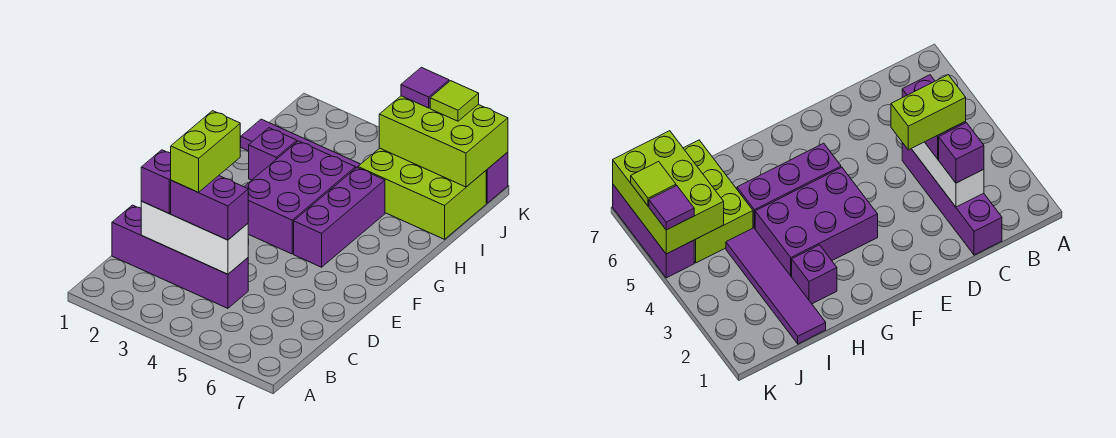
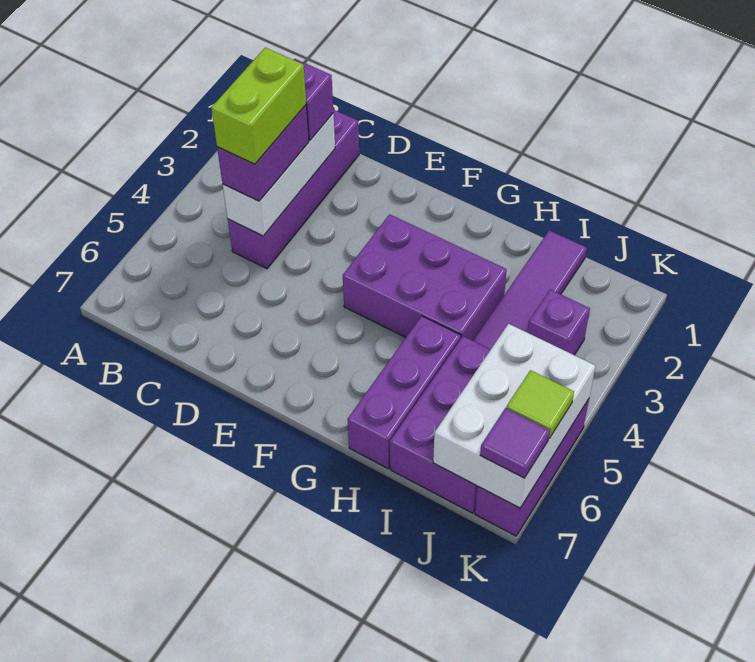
lime brick C3:D3 level 4 -> lime brick C3:C4 level 4
purple brick F5:H5 level 1 -> purple brick H5:H7 level 1
purple brick H2 level 1 -> purple brick J3 level 1
lime brick I5:J7 level 1 -> purple brick I5:J7 level 1
lime brick J5:K7 level 2 -> white brick J5:K7 level 2
purple tile K5 level 3 -> purple tile K7 level 3

